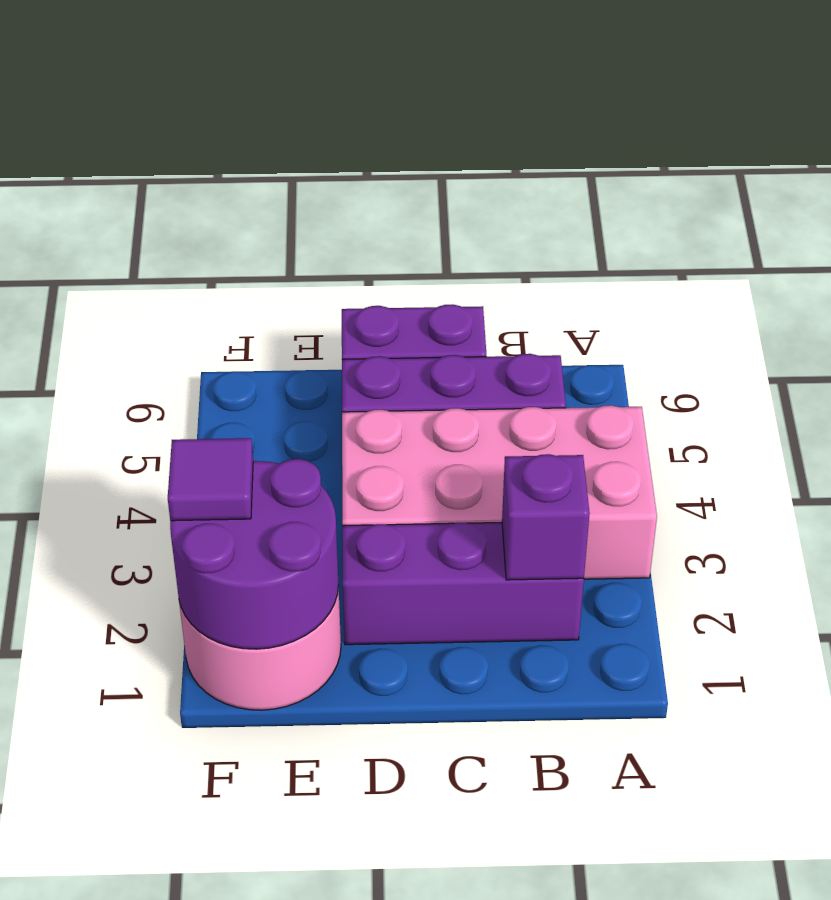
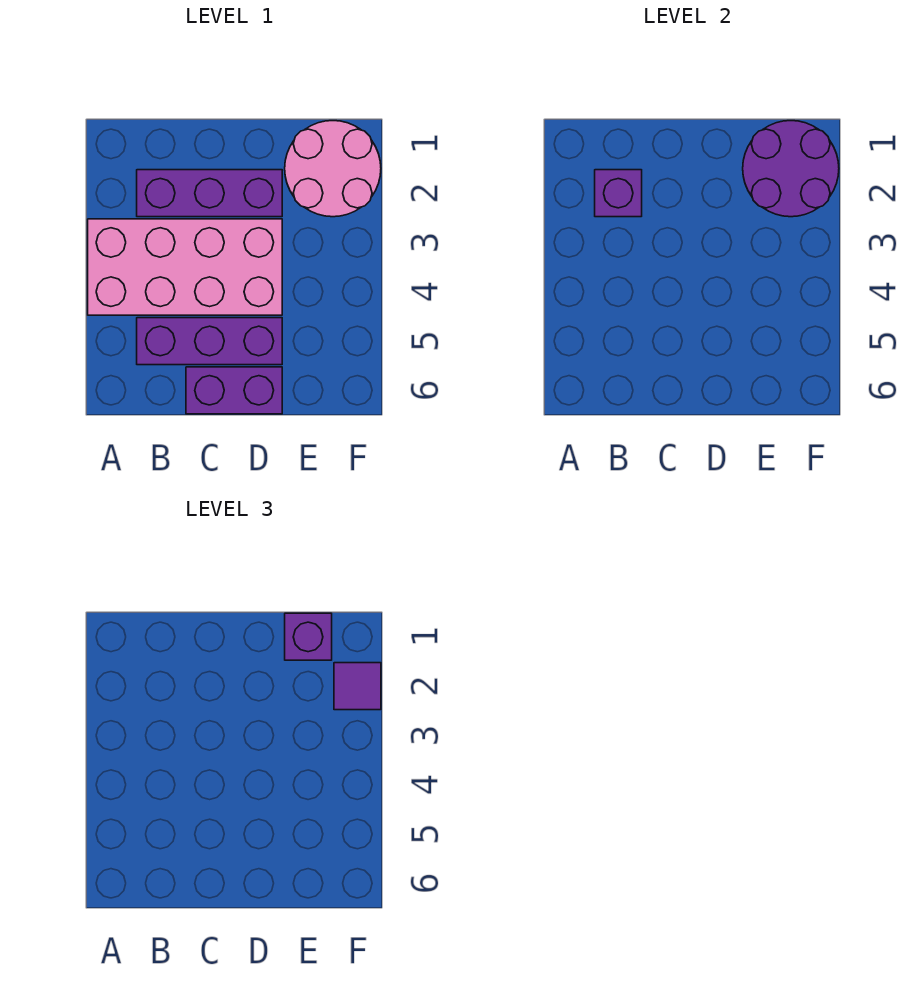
none -> purple brick E1 level 3

